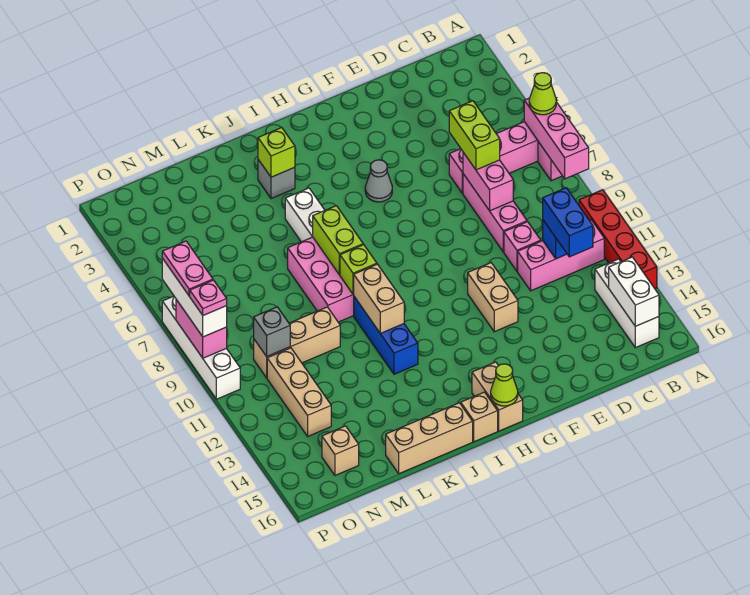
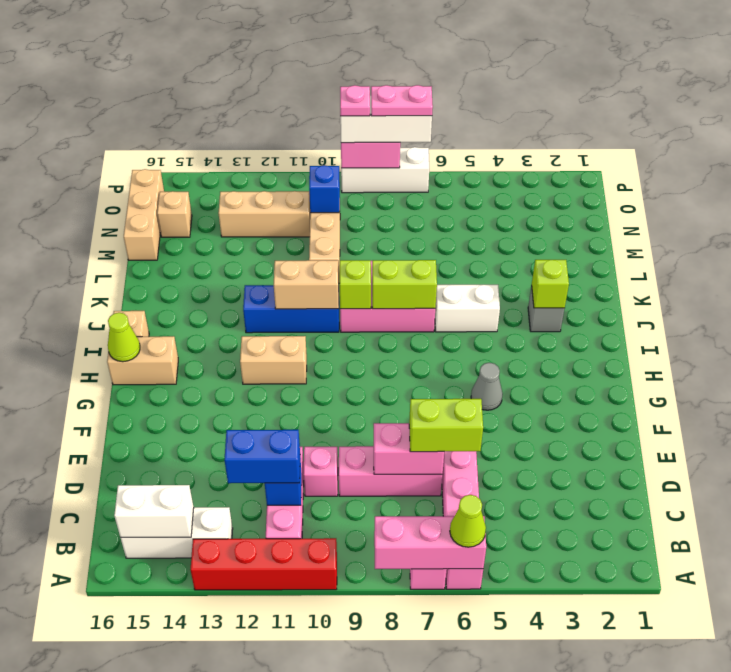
tan brick F11:F12 level 1 -> tan brick H11:H12 level 1
tan brick J16:L16 level 1 -> tan brick M16:O16 level 1
grey brick N10 level 2 -> blue brick N10 level 2
white brick P7:P10 level 1 -> white brick P7:P9 level 1

